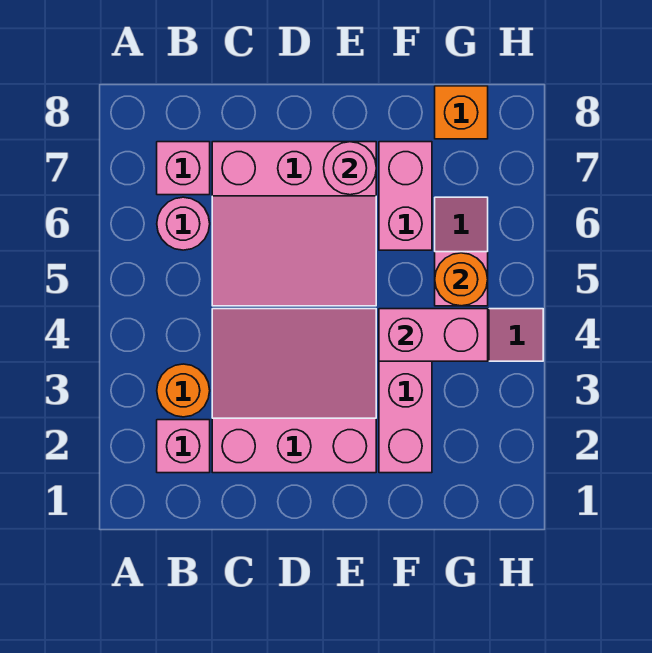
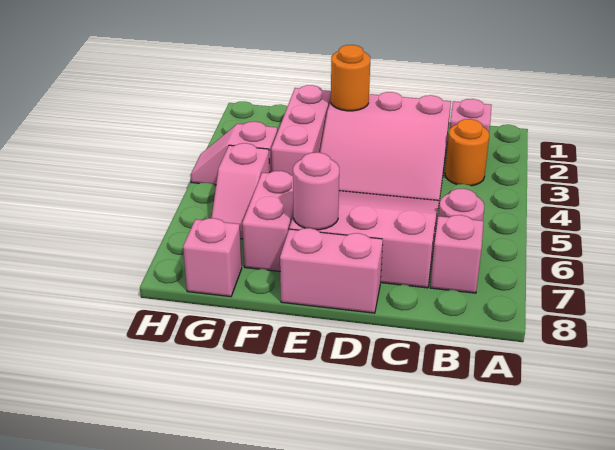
pink brick F4:G4 level 2 -> pink brick D8:E8 level 1
orange round brick G5 level 2 -> orange round brick E2 level 2
orange brick G8 level 1 -> pink brick G8 level 1

